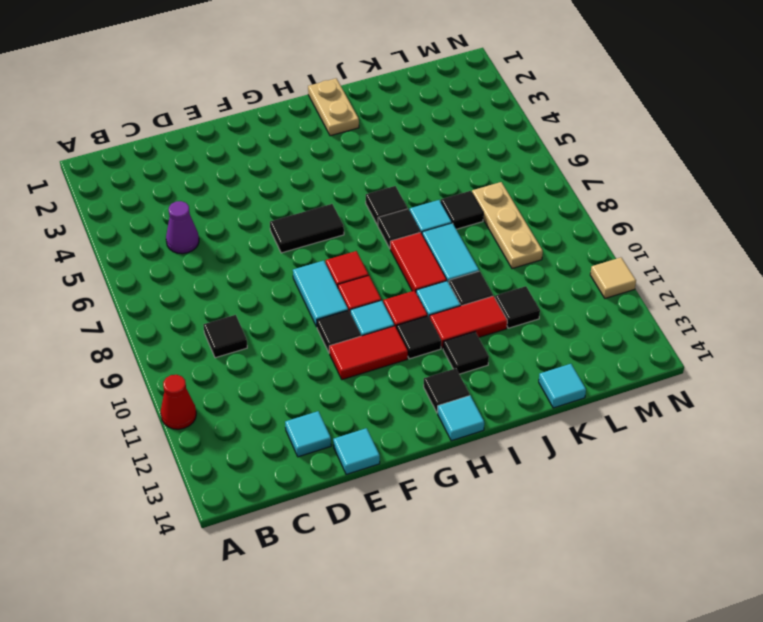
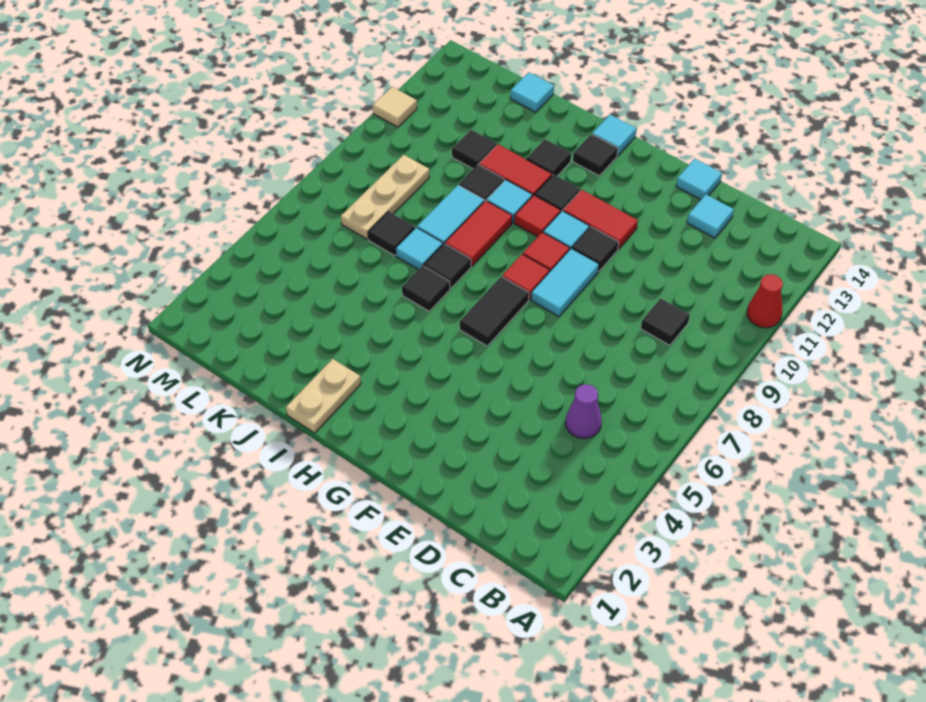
black tile F6:G6 level 1 -> black tile G6:G7 level 1

